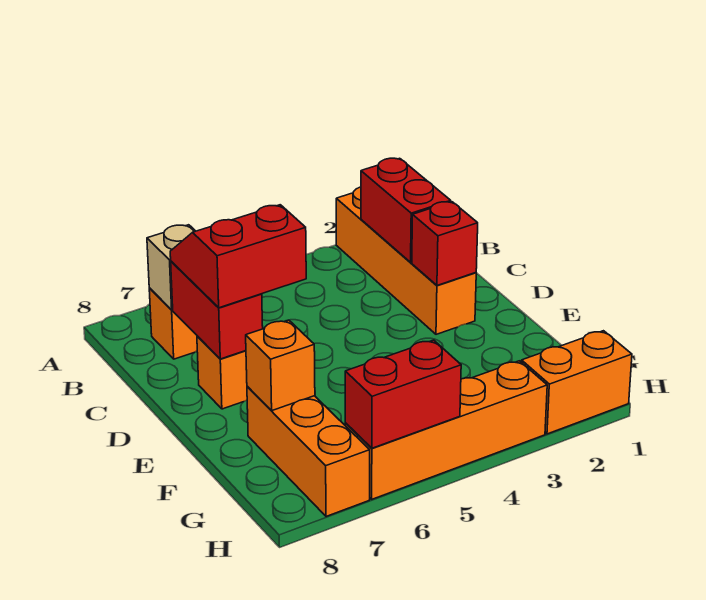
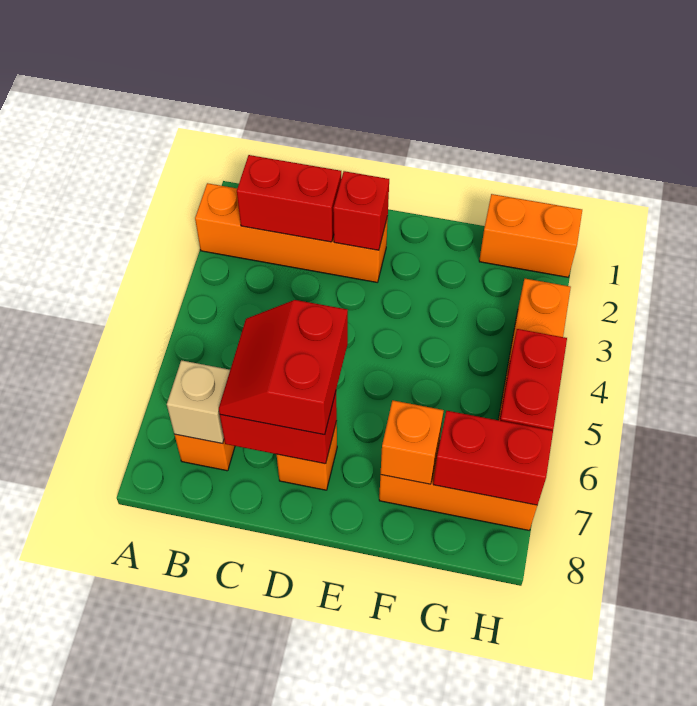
none -> red brick G7:H7 level 2
orange brick H1:H2 level 1 -> orange brick G1:H1 level 1

